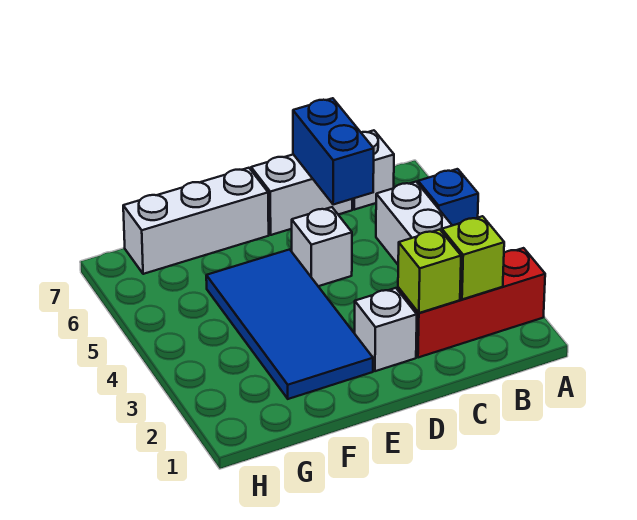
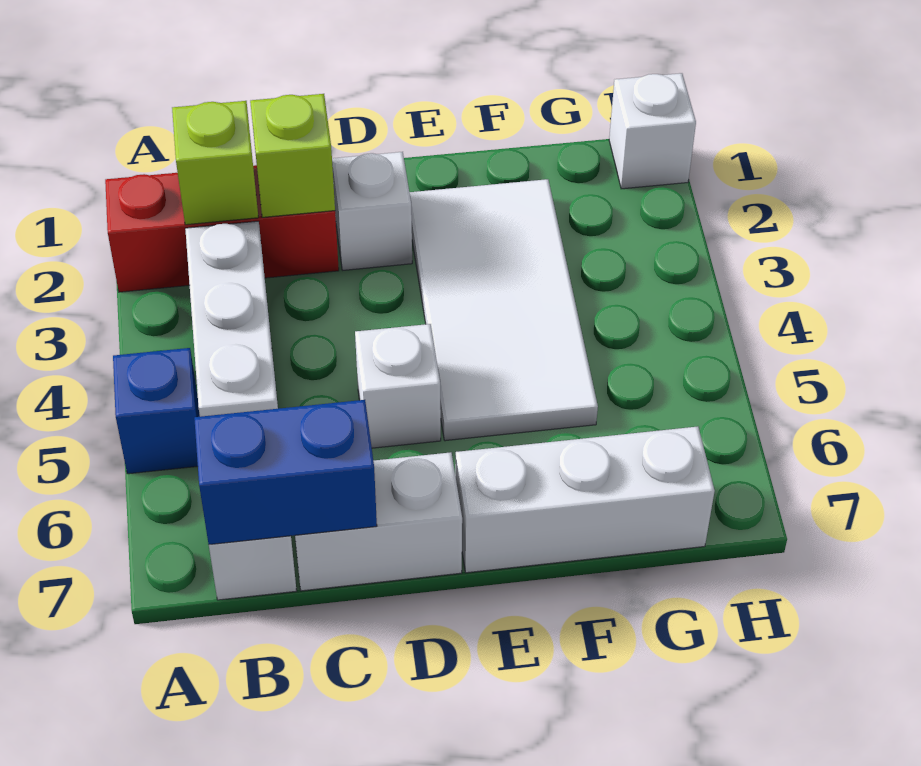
blue brick C6:C7 level 2 -> blue brick B7:C7 level 2
blue tile E2:F5 level 1 -> white tile E2:F5 level 1
none -> white brick H1 level 1

